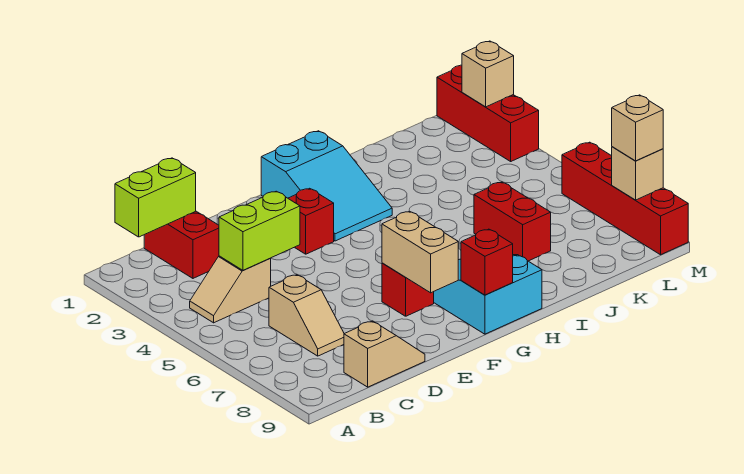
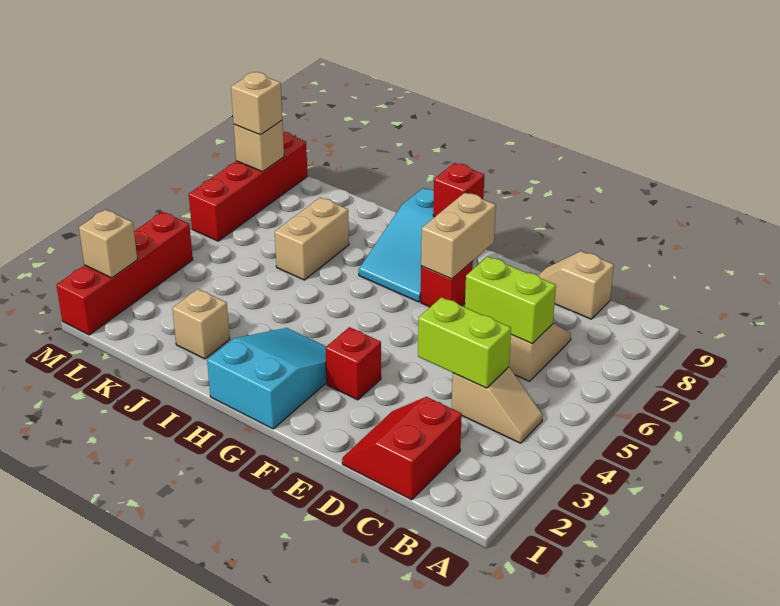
lime brick B1:C1 level 2 -> lime brick C6:D6 level 2
none -> tan brick J2 level 1
red brick J6:J7 level 1 -> tan brick J6:J7 level 1
red brick M1:M3 level 1 -> red brick M1:M4 level 1

